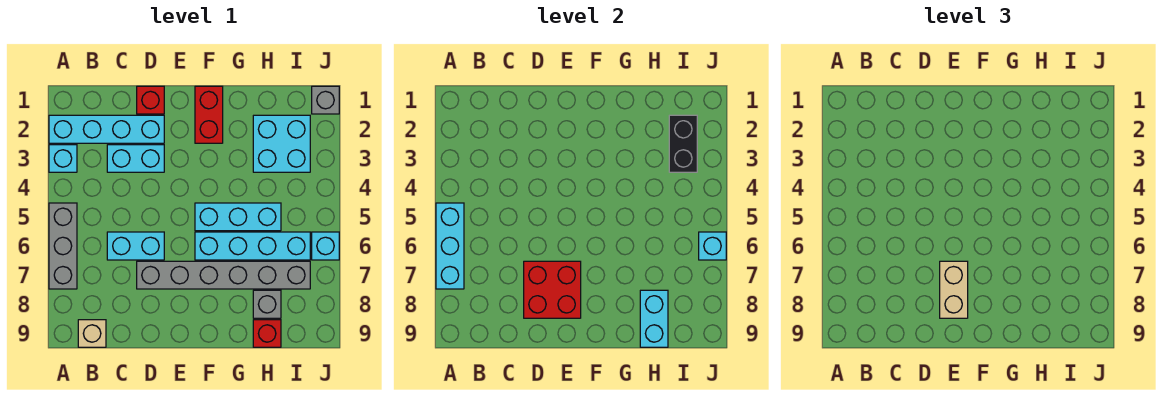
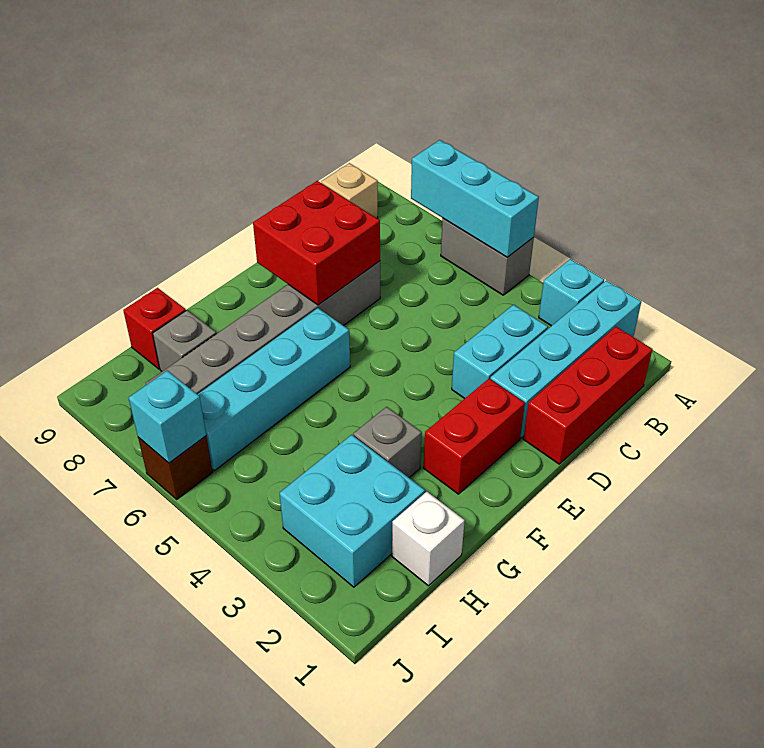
grey brick A5:A7 level 1 -> grey brick A5:A6 level 1
cyan brick C6:D6 level 1 -> none
red brick D1 level 1 -> red brick B1:D1 level 1
tan brick E7:E8 level 3 -> none
red brick F1:F2 level 1 -> red brick E2:F2 level 1
cyan brick F5:H5 level 1 -> none
none -> white brick H1 level 1
cyan brick H8:H9 level 2 -> none
black brick I2:I3 level 2 -> none
grey brick J1 level 1 -> grey brick G3 level 1
cyan brick J6 level 1 -> brown brick J6 level 1

